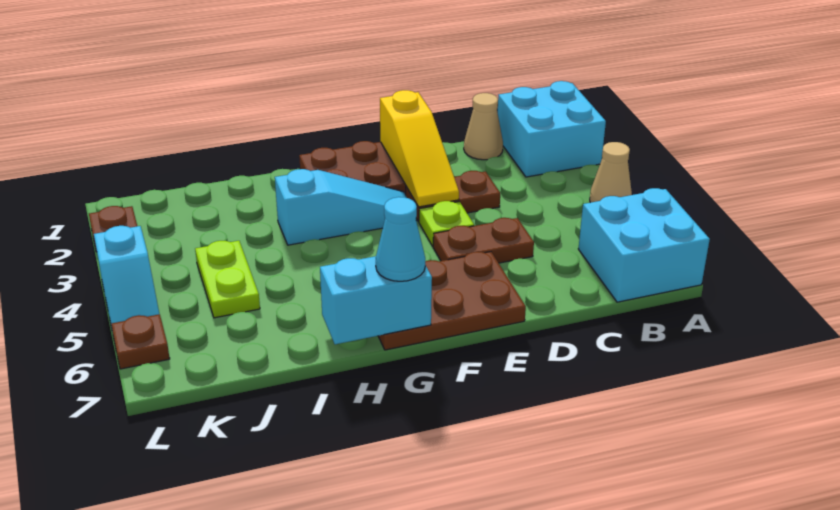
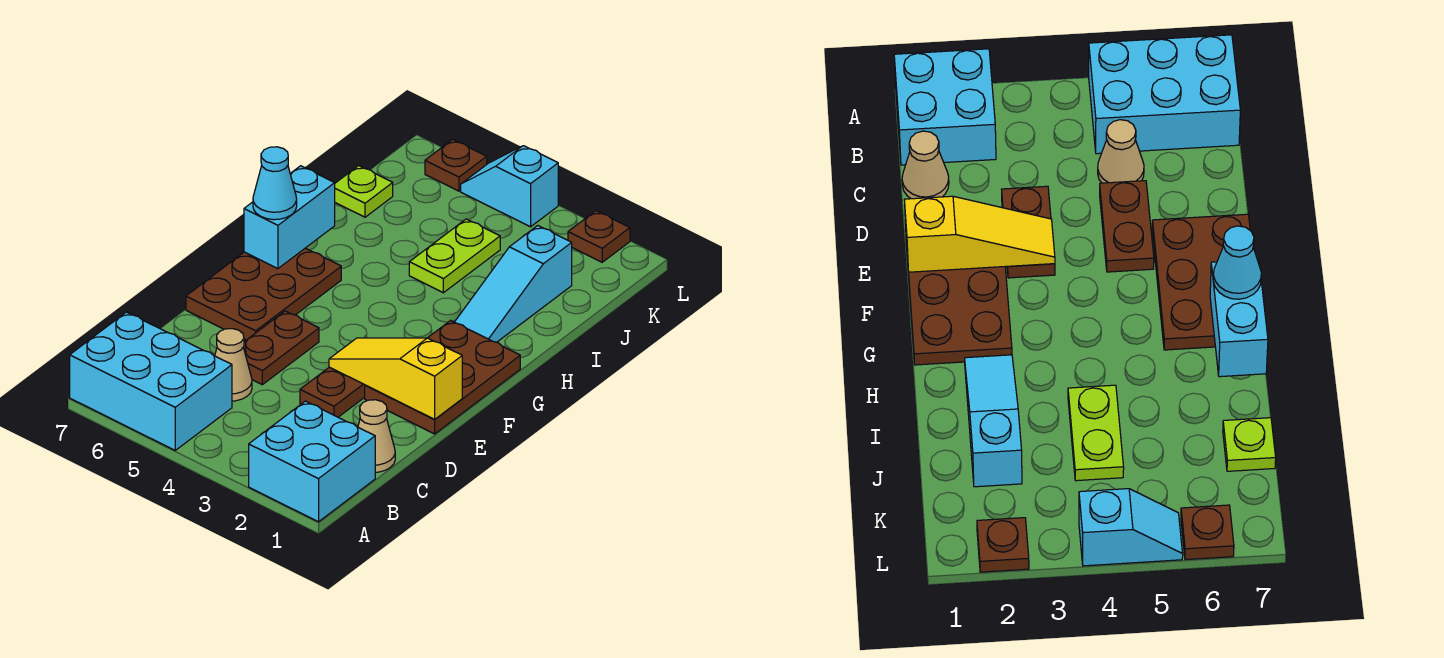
tan cone A4 level 1 -> tan cone C5 level 1
cyan brick A6:B7 level 1 -> cyan brick A5:B7 level 1
lime plate E4 level 1 -> lime plate J7 level 1
cyan slope F3:H3 level 1 top H -> cyan slope H2:J2 level 1 top J
lime plate J4:J5 level 1 -> lime plate I4:J4 level 1

